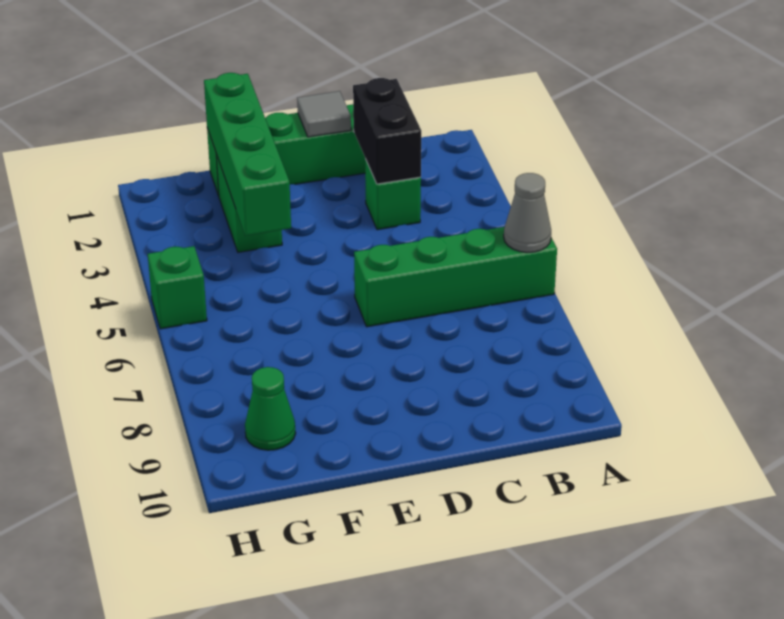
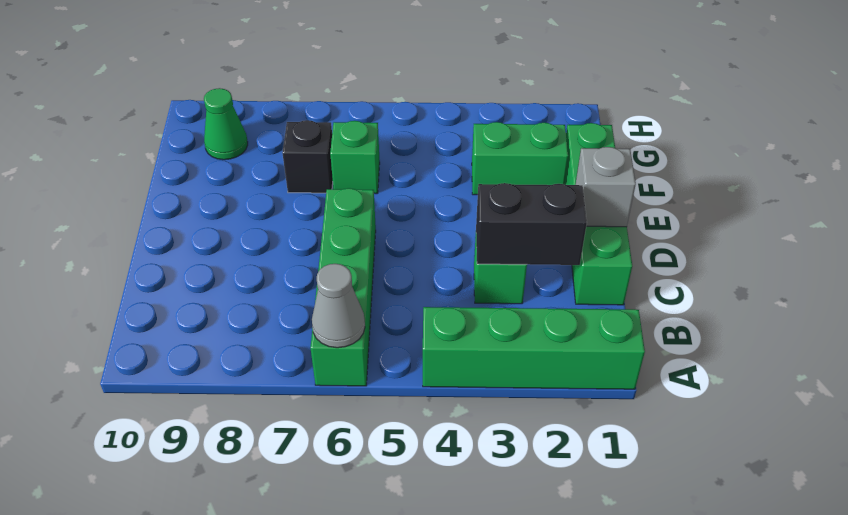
grey tile D1 level 2 -> grey brick D1 level 2
green brick F1:F4 level 2 -> green brick A1:A4 level 1
none -> black brick F7 level 1
green brick H5 level 1 -> green brick F6 level 1

